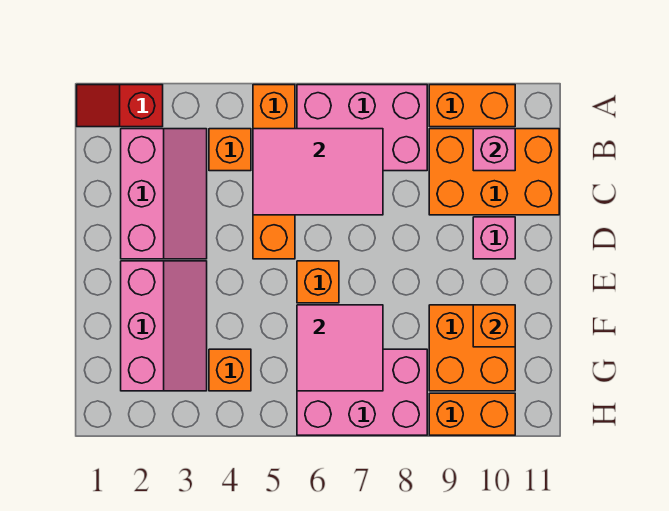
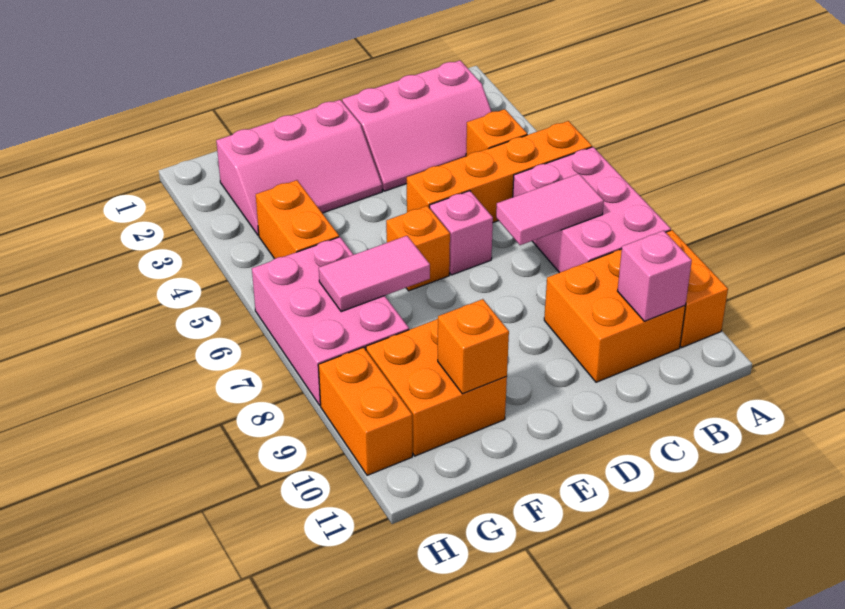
red slope A1:A2 level 1 top 2 -> none
pink tile B5:C7 level 2 -> pink tile B7:C7 level 2
orange brick B9:C11 level 1 -> orange brick B9:C10 level 1
pink brick D10 level 1 -> pink brick D6 level 1
pink tile F6:G7 level 2 -> pink tile F7:G7 level 2
orange brick G4 level 1 -> orange brick G4:G5 level 1

